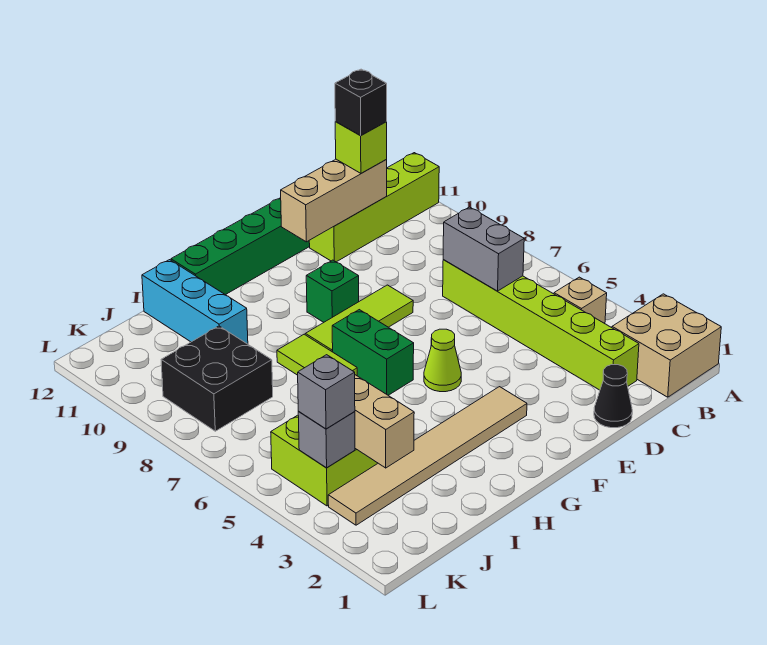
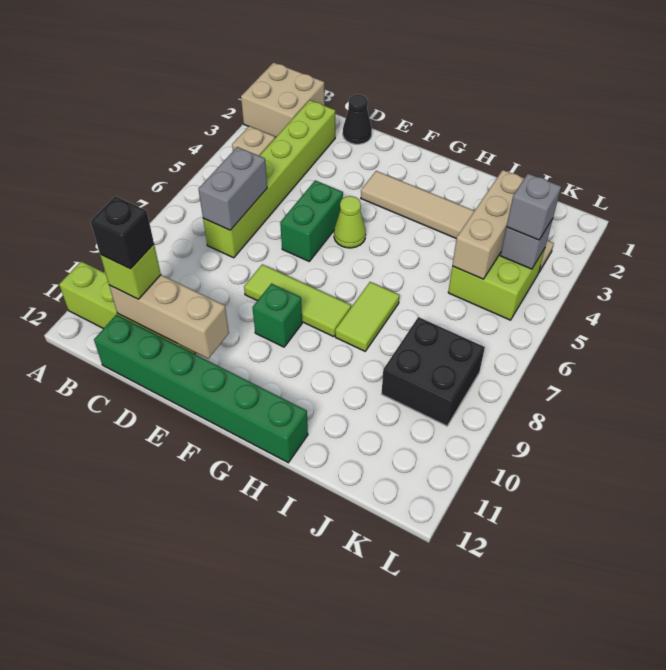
green brick G6:G7 level 1 -> green brick E5:E6 level 1
cyan brick I10:I12 level 1 -> none

